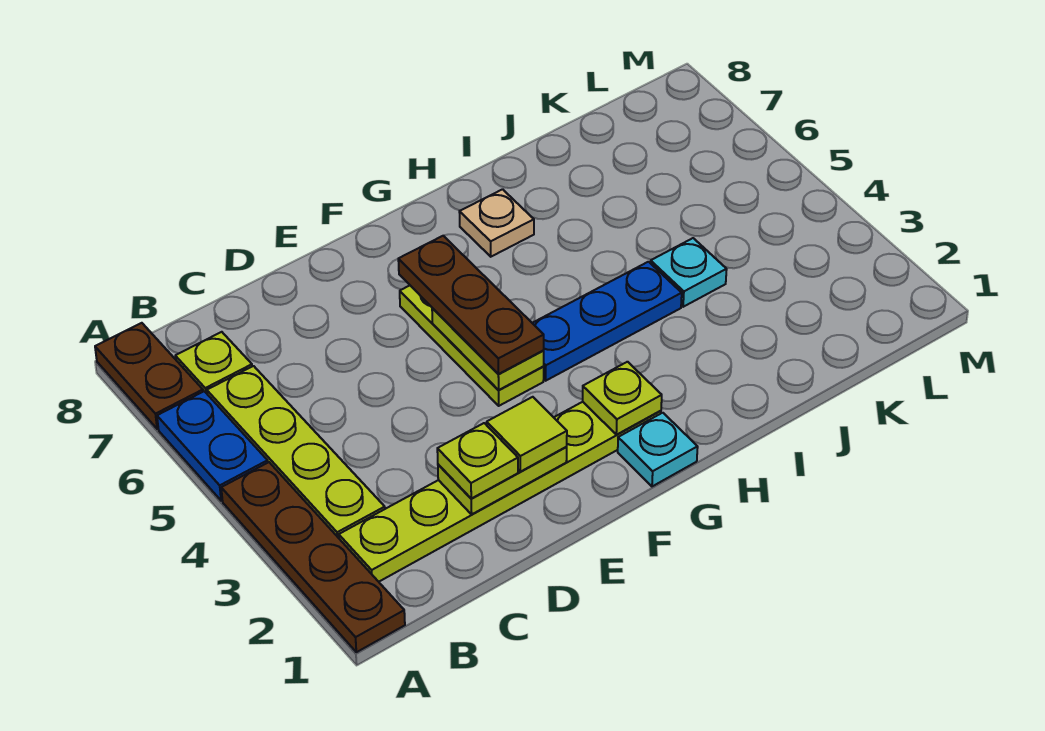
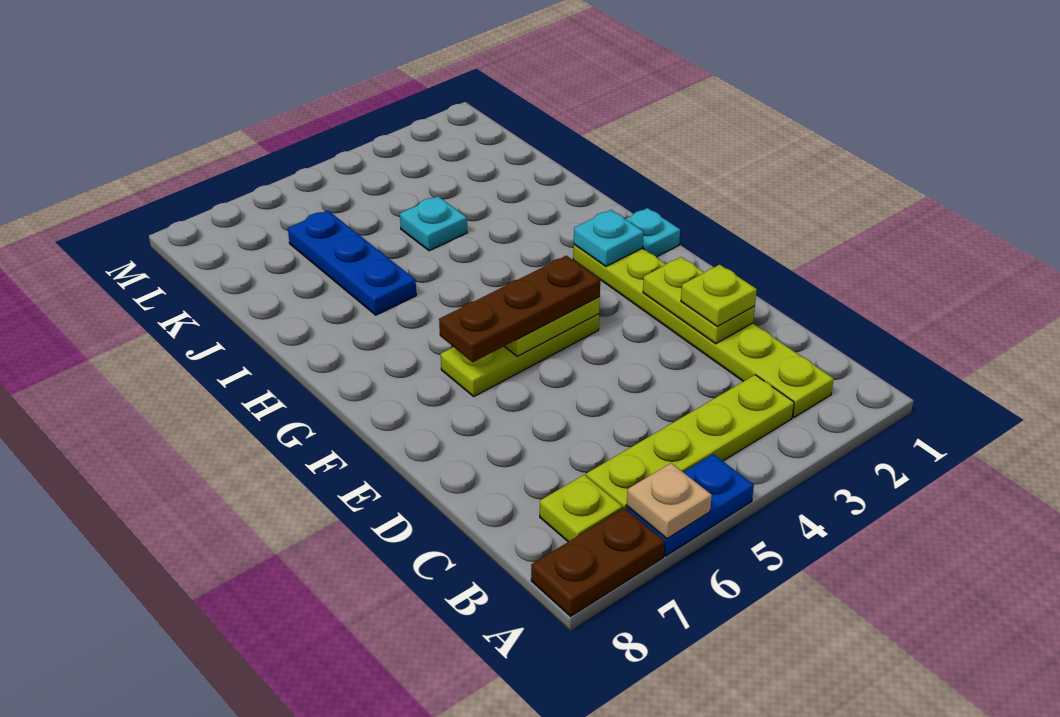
brown plate A1:A4 level 1 -> none
lime tile E2 level 3 -> none
lime plate G2 level 2 -> cyan plate G2 level 2
blue plate G4:I4 level 1 -> blue plate I6:K6 level 1
tan plate H7 level 1 -> tan plate A6 level 2

